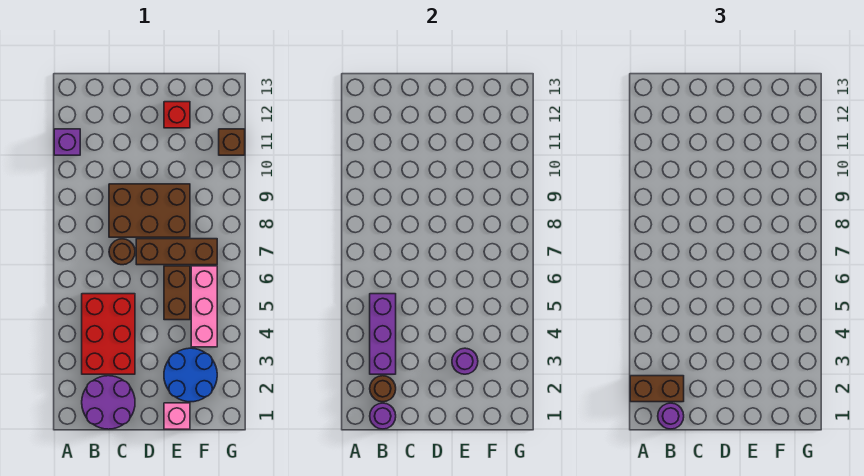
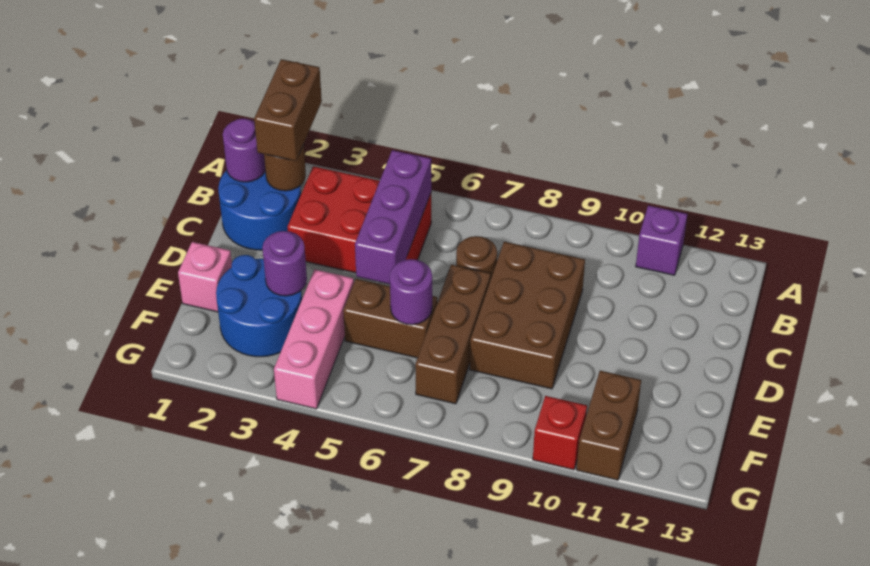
purple round brick B1:C2 level 1 -> blue round brick B1:C2 level 1
purple round brick B1 level 3 -> purple round brick E6 level 2
purple brick B3:B5 level 2 -> purple brick B5:D5 level 2
red brick E12 level 1 -> red brick G10 level 1
pink brick F4:F6 level 1 -> pink brick E4:G4 level 1
brown brick G11 level 1 -> brown brick F11:G11 level 1

